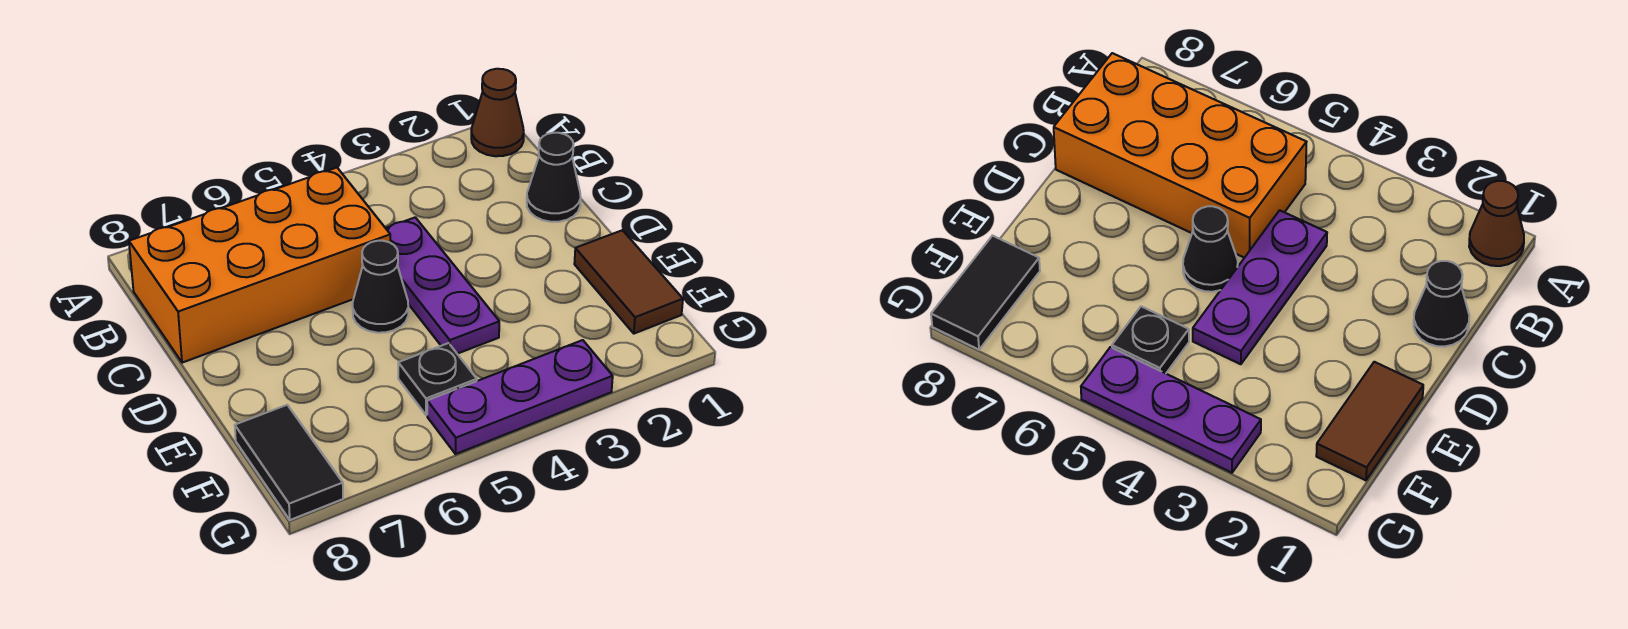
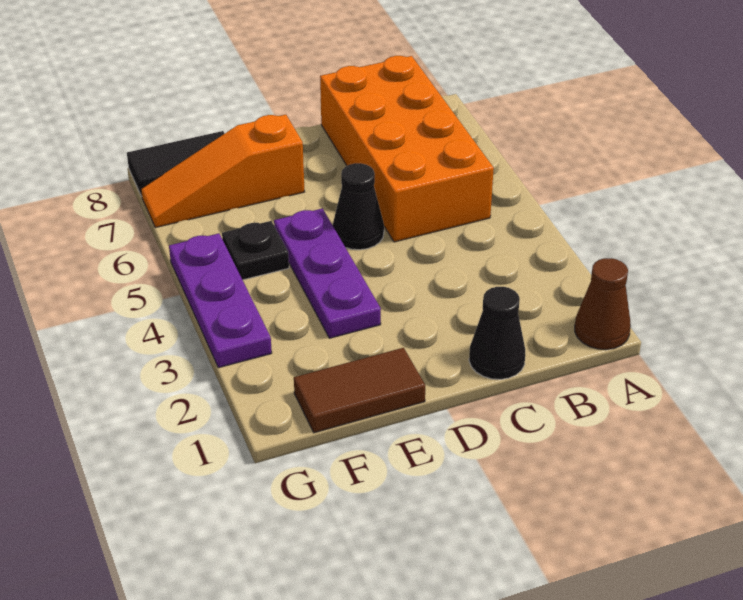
purple plate C4:E4 level 1 -> purple plate E3:E5 level 1
none -> orange slope E7:G7 level 1 top E

